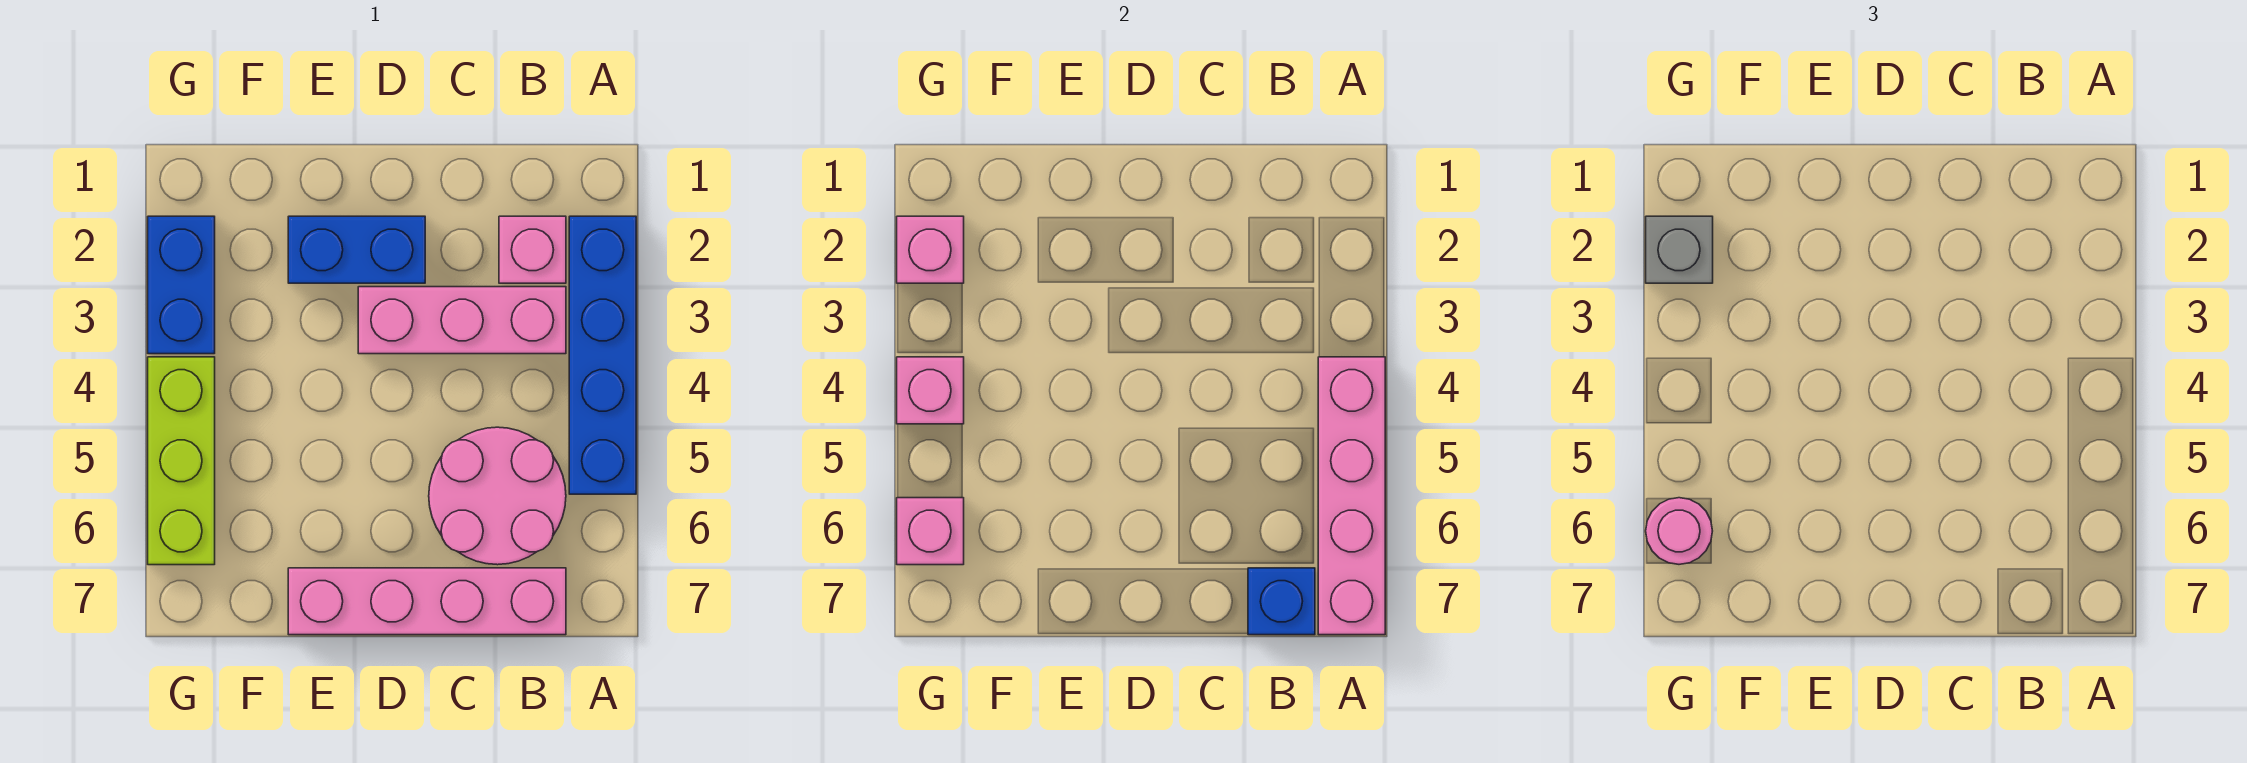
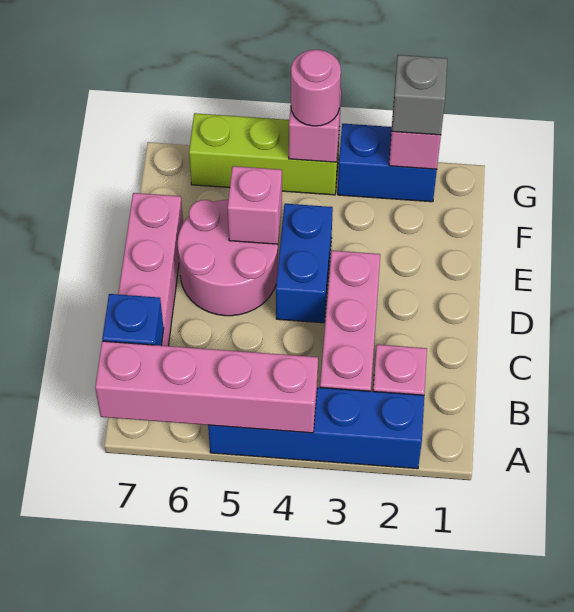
pink round brick B5:C6 level 1 -> pink round brick D5:E6 level 1
blue brick D2:E2 level 1 -> blue brick D4:E4 level 1
pink brick G6 level 2 -> pink brick E5 level 2
pink round brick G6 level 3 -> pink round brick G4 level 3

